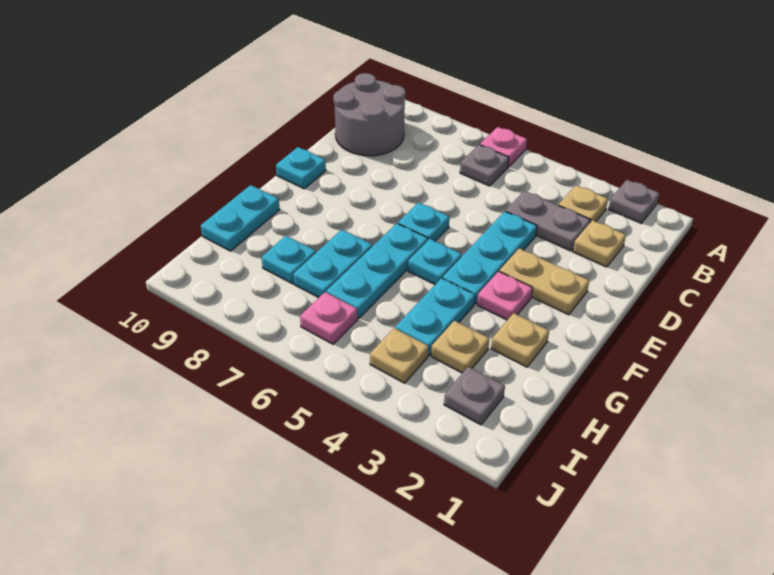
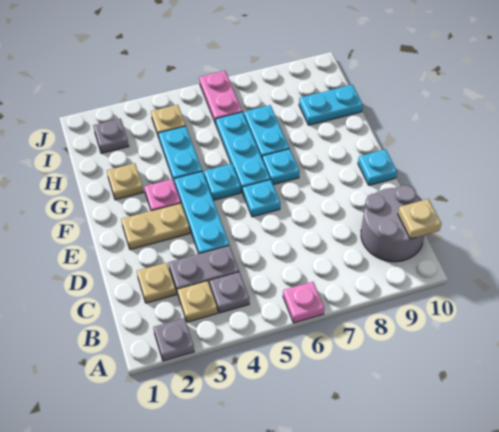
grey plate B6 level 1 -> grey plate B4 level 1
cyan plate G10:H10 level 1 -> cyan plate H9:H10 level 1
tan plate H3 level 1 -> tan plate B10 level 2
cyan plate H8 level 1 -> cyan plate F7 level 1
pink plate I6 level 1 -> pink plate I6:J6 level 1

